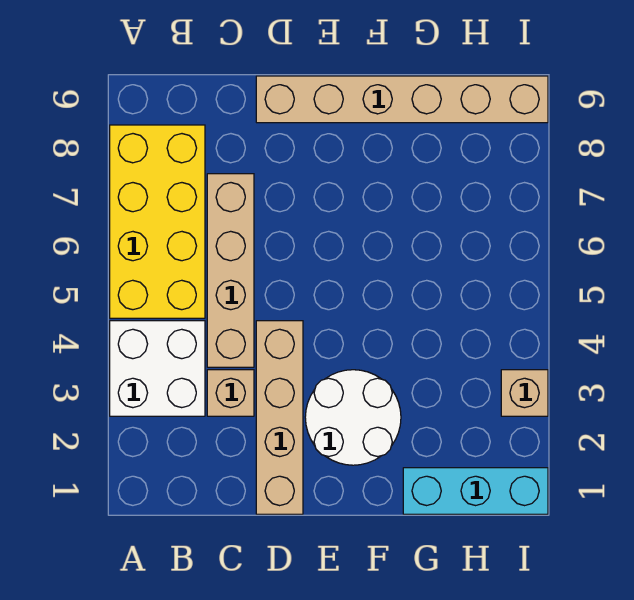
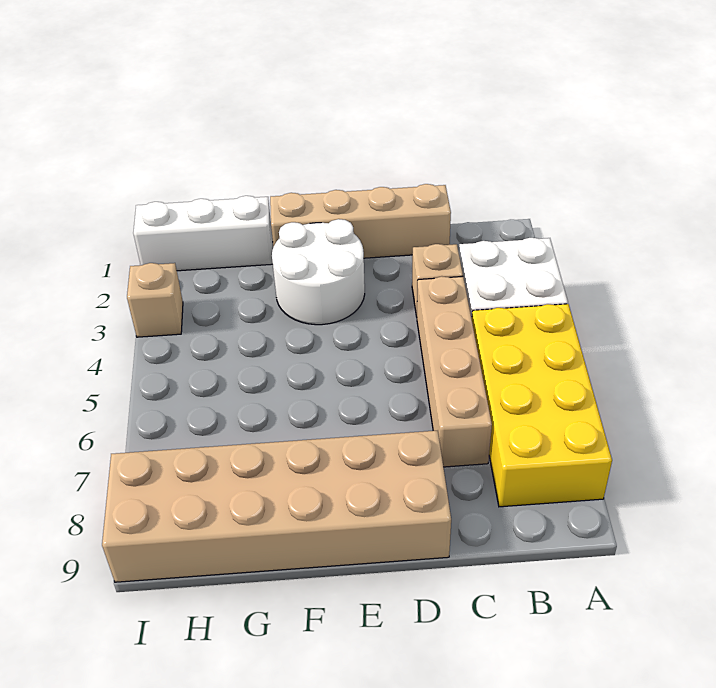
tan brick D1:D4 level 1 -> tan brick C1:F1 level 1
tan brick D9:I9 level 1 -> tan brick D8:I9 level 1
cyan brick G1:I1 level 1 -> white brick G1:I1 level 1

